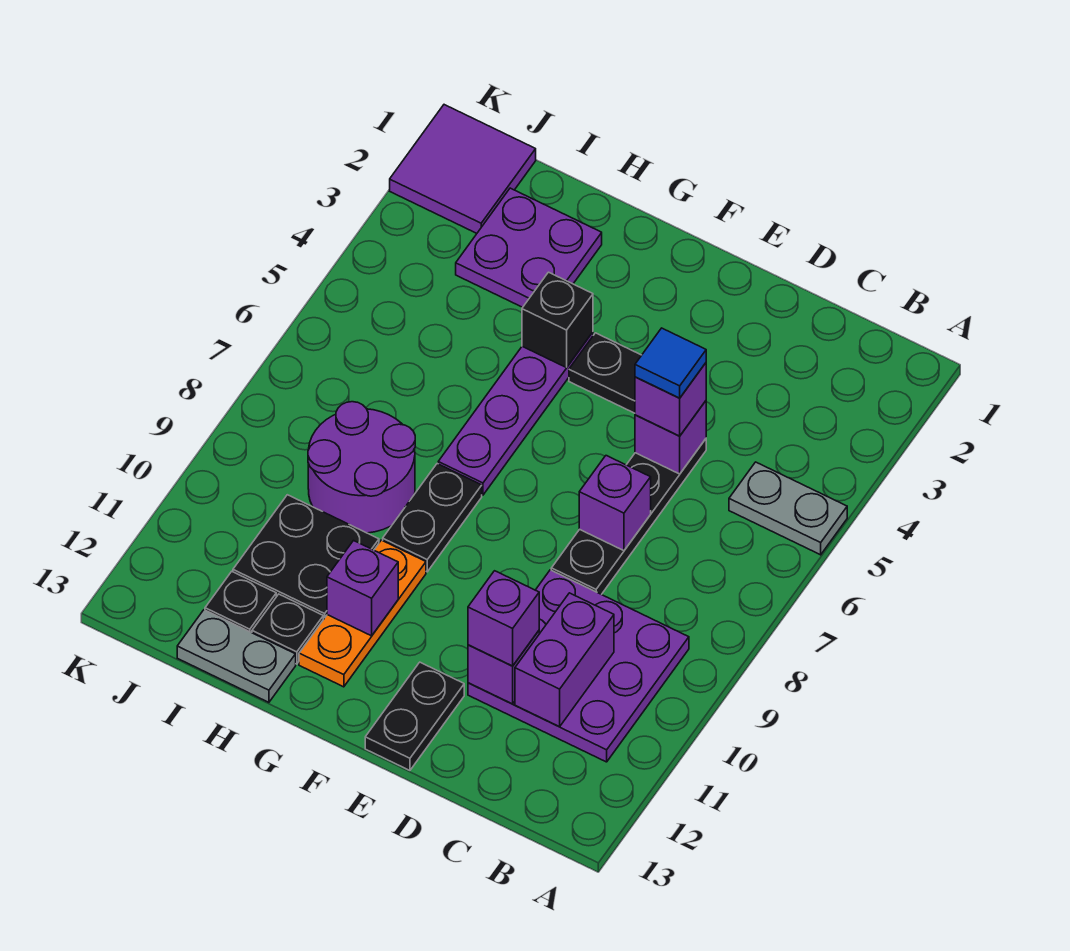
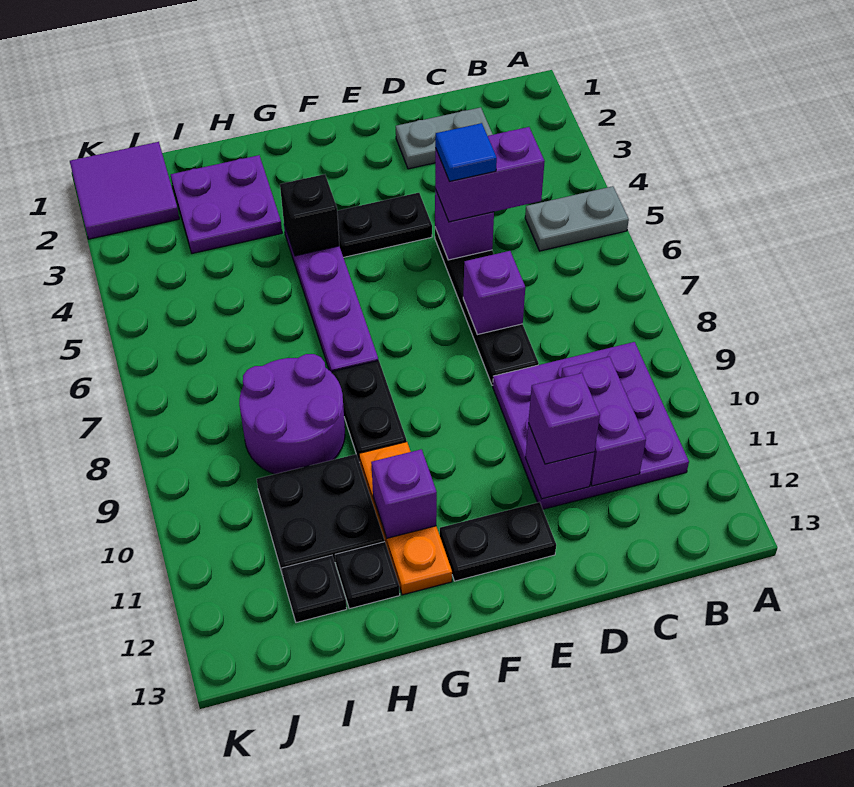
purple brick D5 level 3 -> purple brick C5:D5 level 3
black plate E12:E13 level 1 -> black plate E12:F12 level 1
grey plate H13:I13 level 1 -> grey plate C2:D2 level 1

